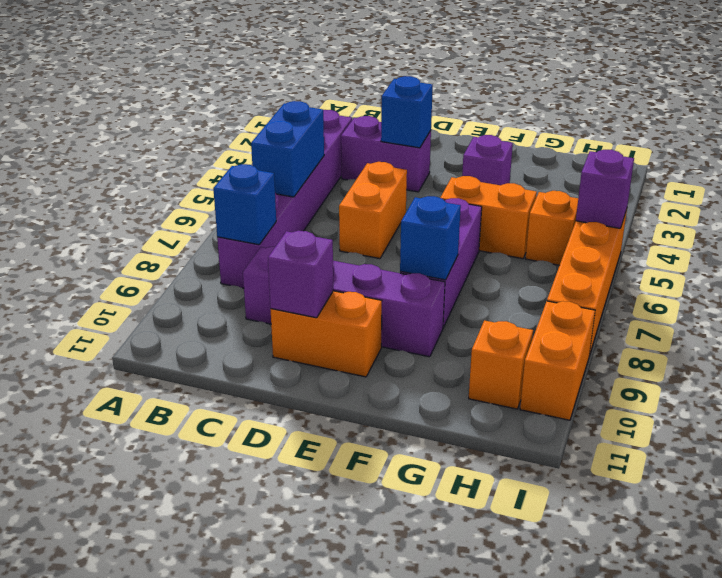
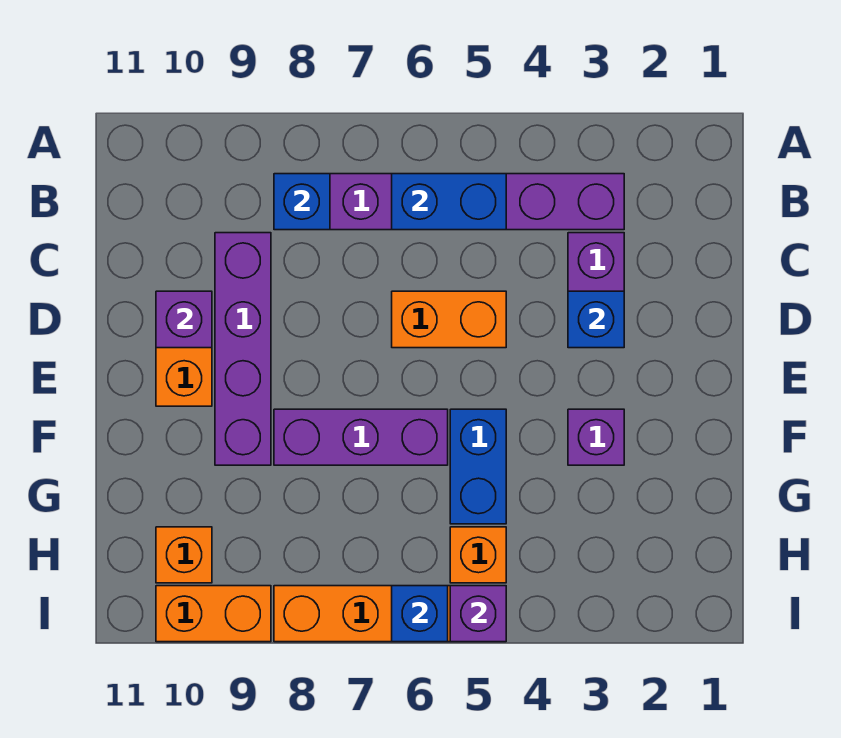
orange brick F5:G5 level 1 -> blue brick F5:G5 level 1
blue brick F8 level 2 -> blue brick I6 level 2

